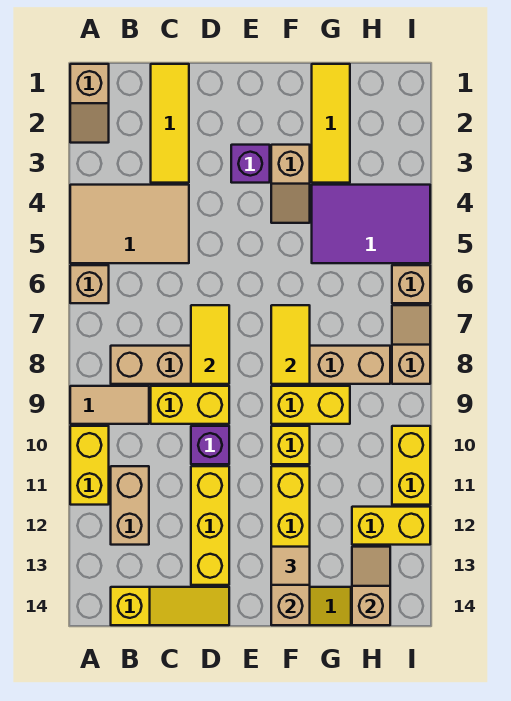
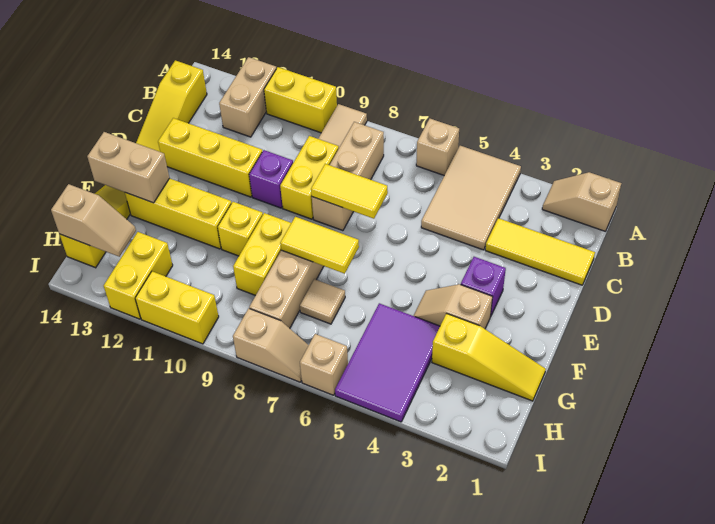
tan brick B11:B12 level 1 -> tan brick A12:B12 level 1
tan tile F13 level 3 -> tan tile G7 level 1
yellow tile G1:G3 level 1 -> yellow slope G1:G3 level 1 top 3

